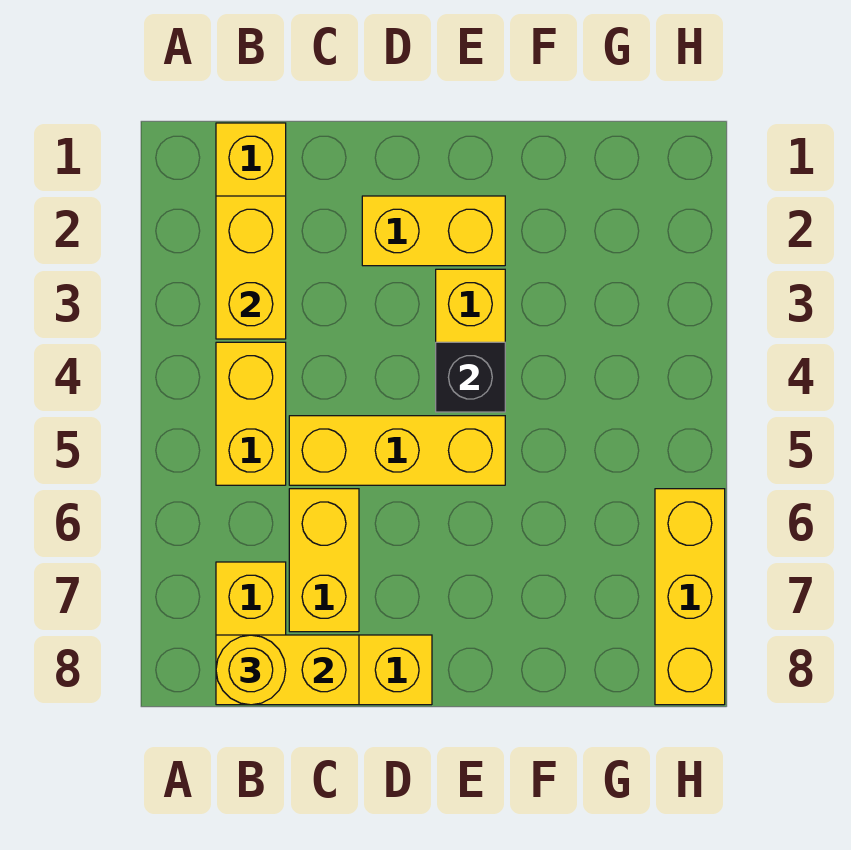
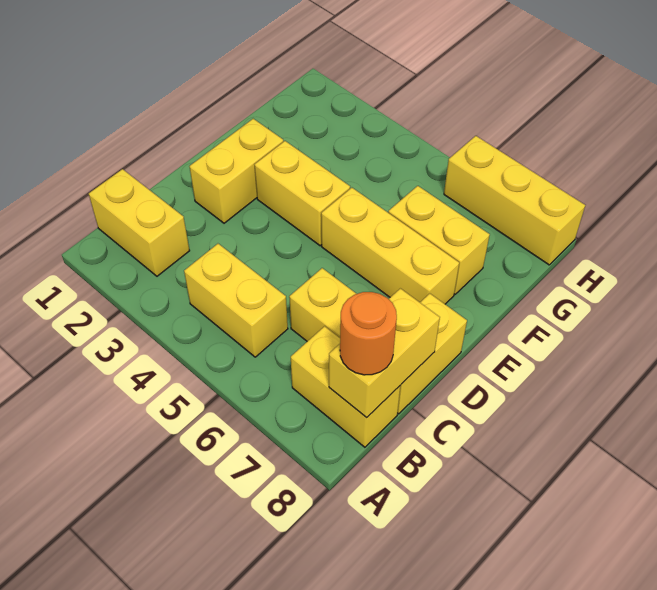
yellow brick B2:B3 level 2 -> yellow brick F6:F7 level 1
yellow round brick B8 level 3 -> orange round brick B8 level 3
yellow brick C5:E5 level 1 -> yellow brick E5:E7 level 1
black brick E4 level 2 -> none

